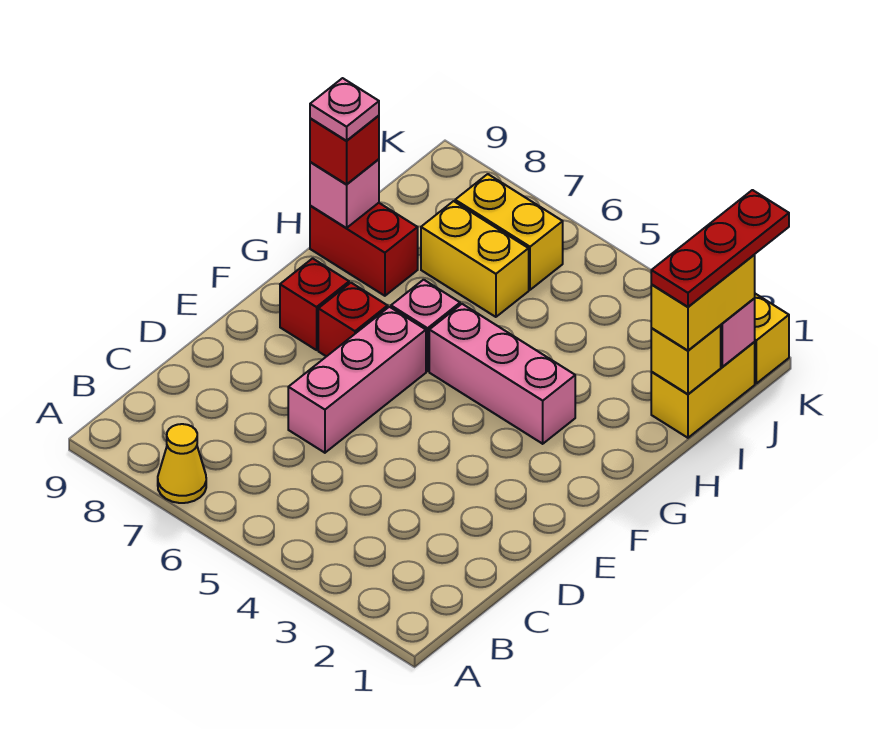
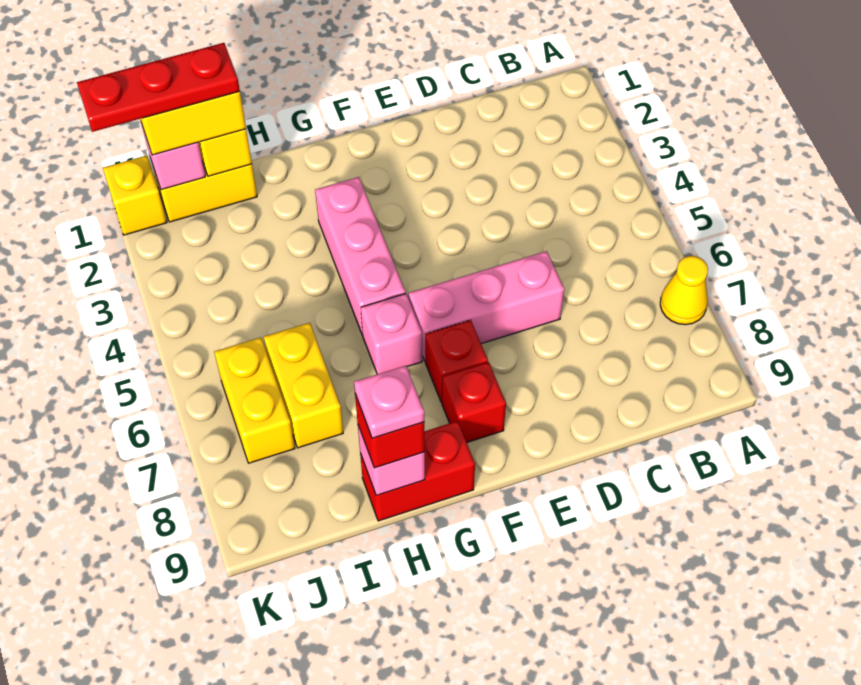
red brick H8:H9 level 1 -> red brick G9:H9 level 1

